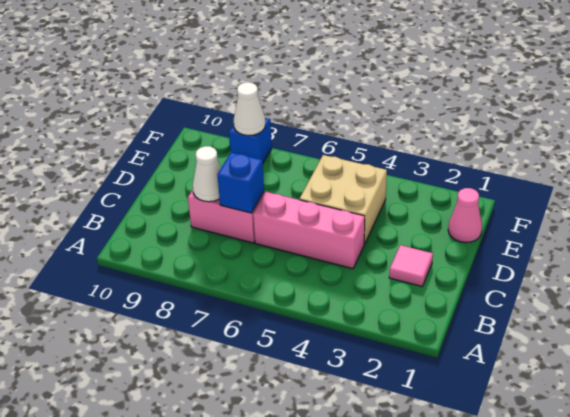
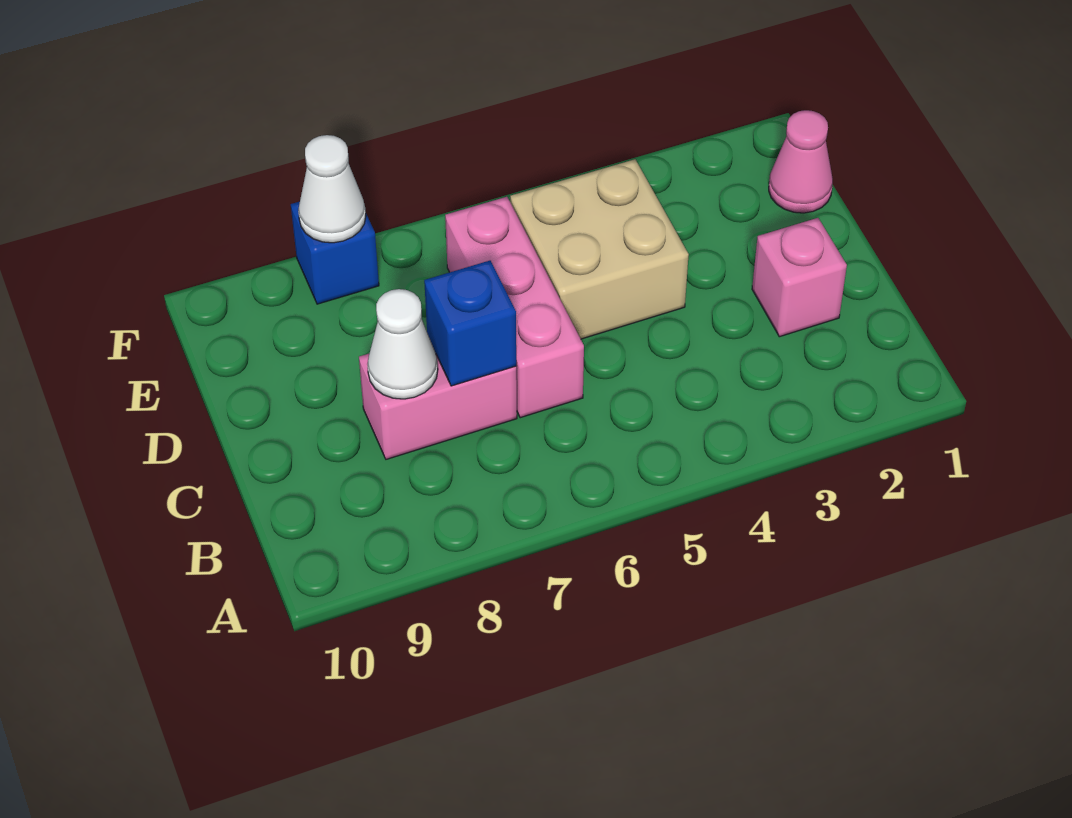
pink tile C2 level 1 -> pink brick C2 level 1
pink brick C4:C6 level 1 -> pink brick C6:E6 level 1

